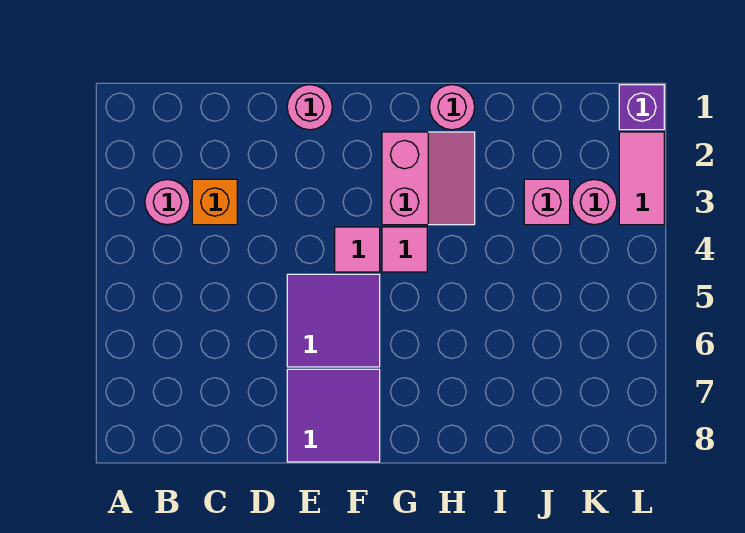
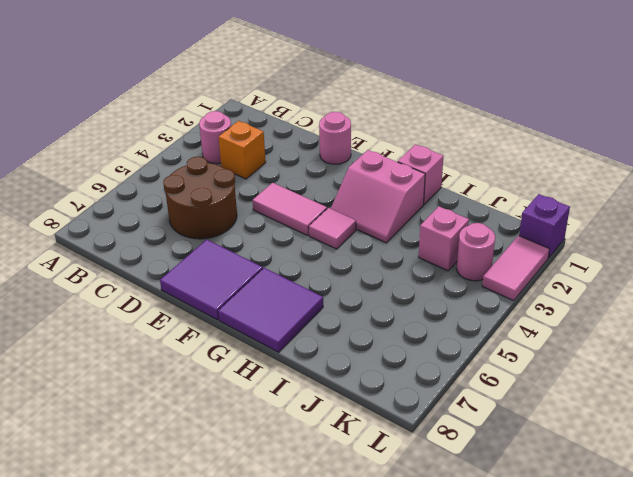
none -> brown round brick C5:D6 level 1
purple tile E5:F6 level 1 -> purple tile G7:H8 level 1
pink tile F4 level 1 -> pink tile E4:F4 level 1
pink slope G2:H3 level 1 top G -> pink slope G2:H3 level 1 top 2
pink round brick H1 level 1 -> pink brick H1 level 1

